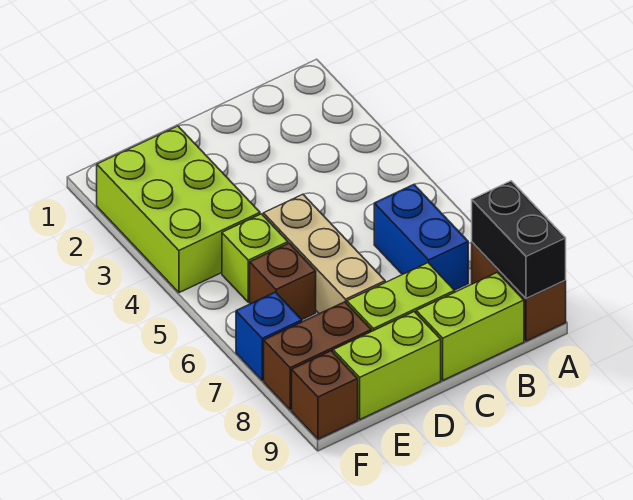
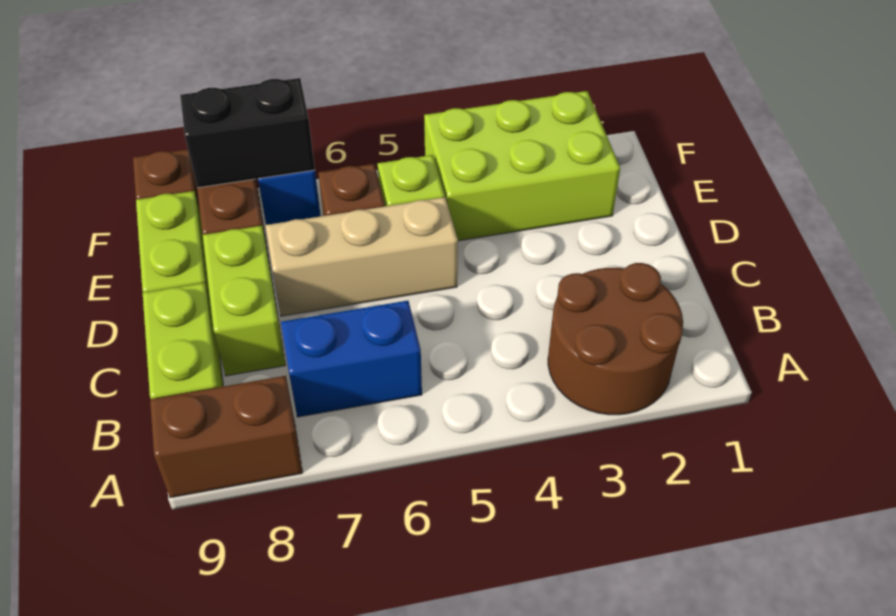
none -> brown round brick A2:B3 level 1
black brick A8:A9 level 2 -> black brick F7:F8 level 2

